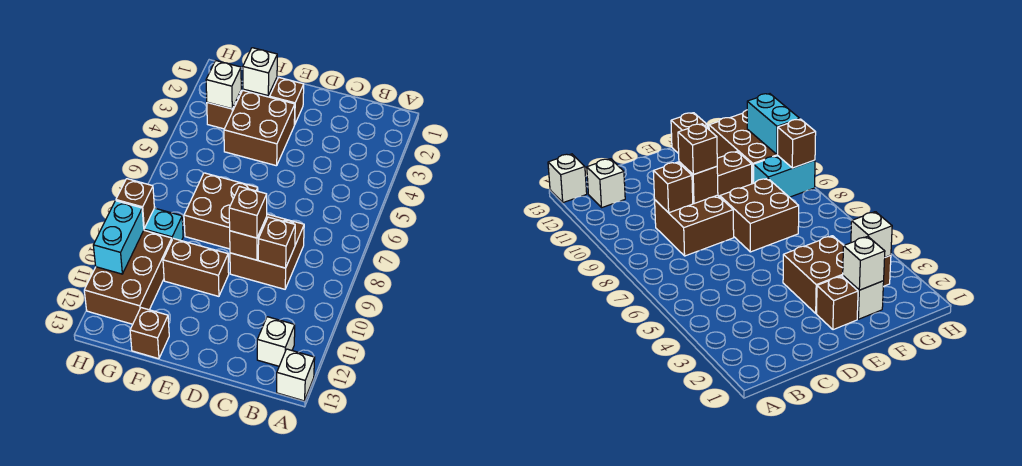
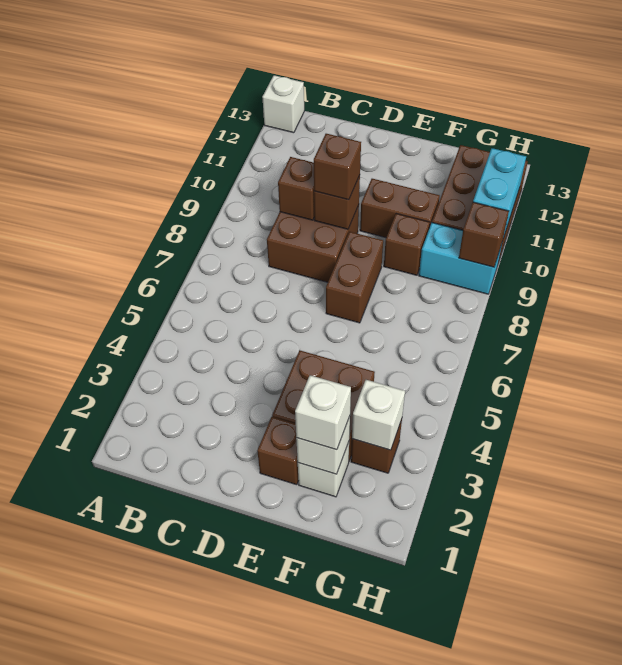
white brick B12 level 1 -> white brick F2 level 3
brown brick E7:F8 level 1 -> brown brick E7:E8 level 1
brown brick F13 level 1 -> brown brick F9 level 1

